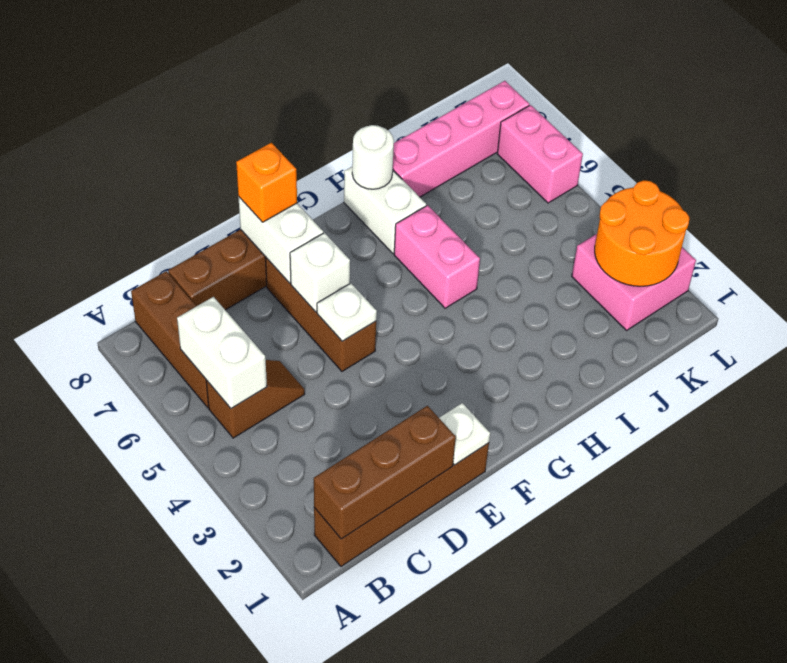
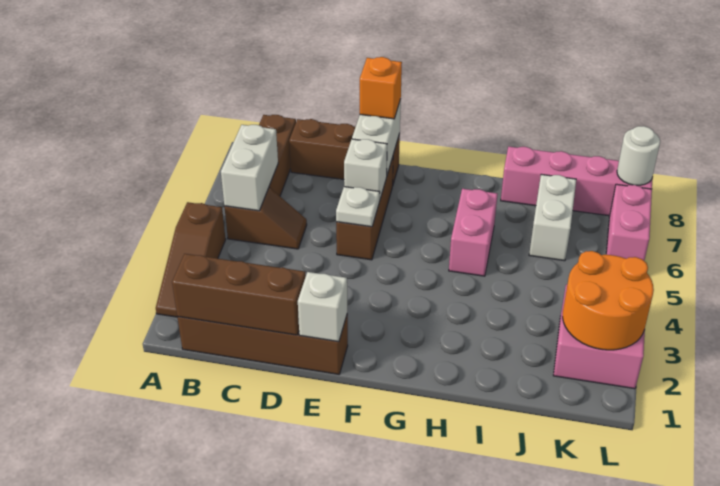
none -> brown slope A2:A4 level 1 top 4
white plate E1 level 2 -> white brick E1 level 2
white brick H7:H8 level 1 -> white brick J6:J7 level 1
white round brick H8 level 2 -> white round brick L8 level 2

